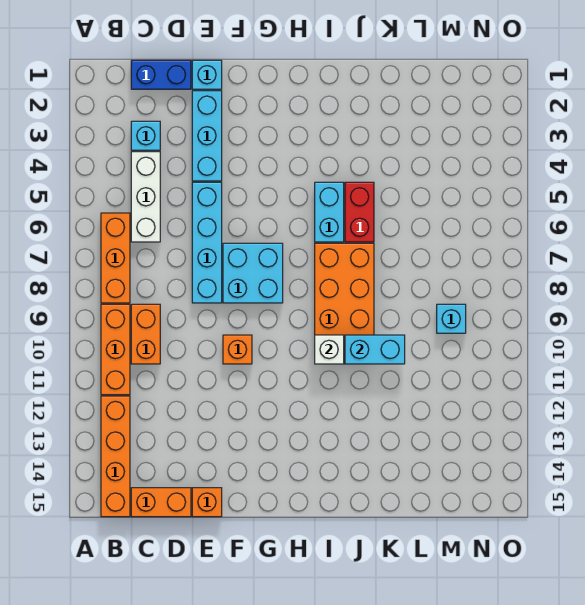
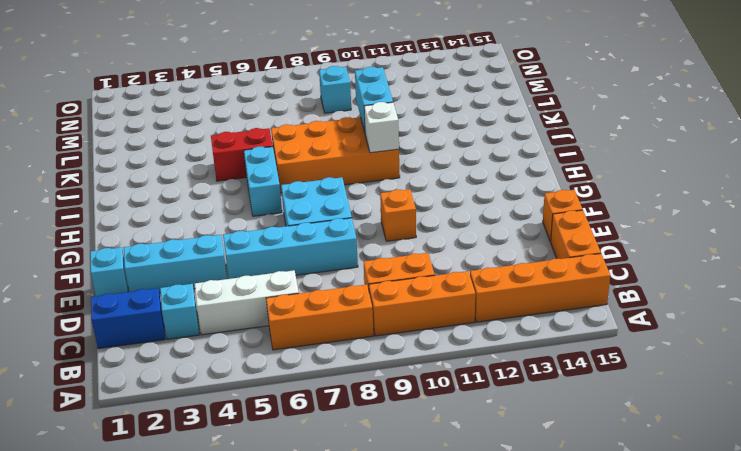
blue brick C1:D1 level 1 -> blue brick C1:C2 level 1
cyan brick I5:I6 level 1 -> cyan brick H6:I6 level 1

